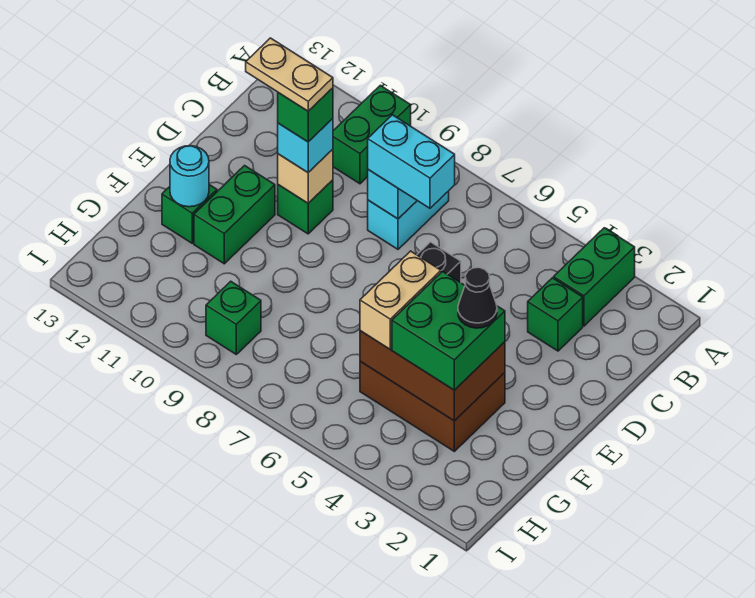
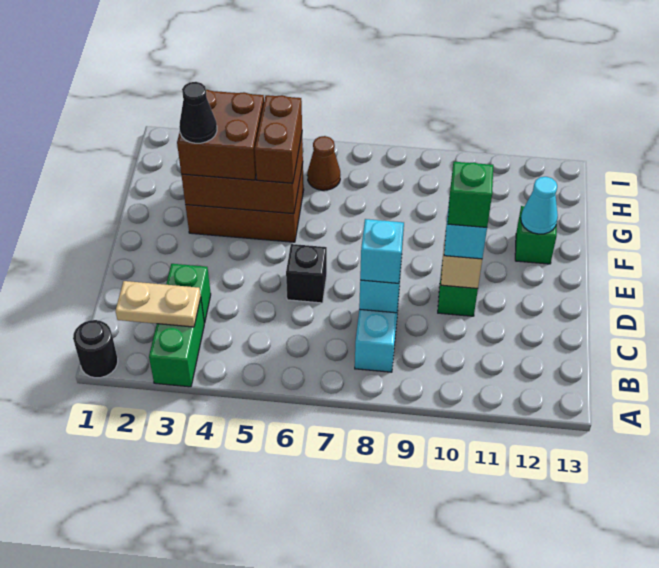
none -> black round brick A1 level 1
green brick A10:B10 level 1 -> none
cyan brick C7:C8 level 3 -> cyan brick C8 level 3
tan plate D10:D11 level 5 -> tan plate B2:B3 level 2
green brick E11:F11 level 1 -> none
green brick F3:G4 level 3 -> brown brick F3:G4 level 3
tan brick F5:G5 level 3 -> brown brick F5:G5 level 3
cyan round brick F12 level 2 -> cyan cone F12 level 2
none -> brown cone H6 level 1
green brick H9 level 1 -> none

